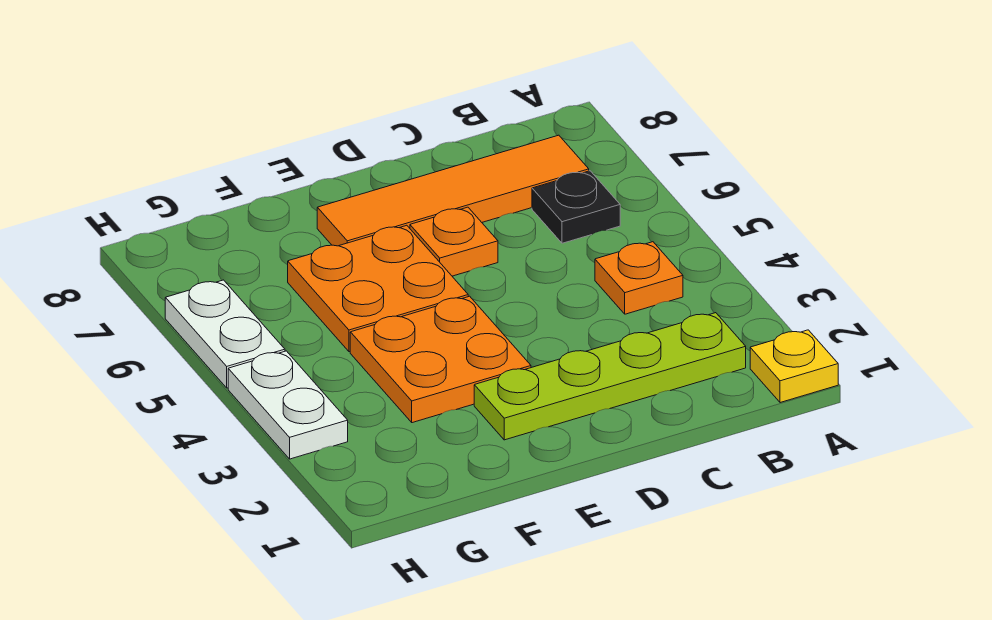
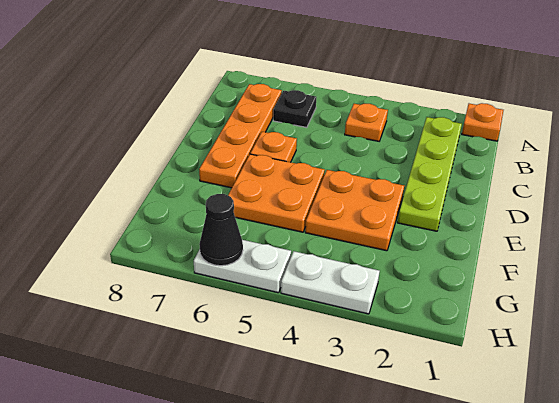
yellow plate A1 level 1 -> orange plate A1 level 1
orange tile B7:E7 level 1 -> orange plate B7:E7 level 1
none -> black cone H6 level 2

